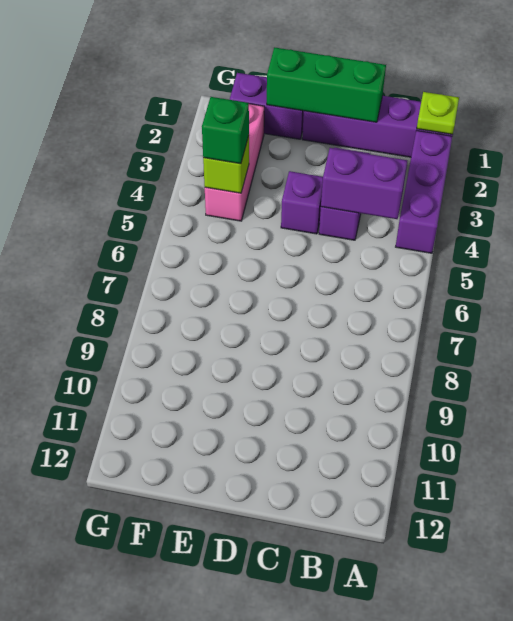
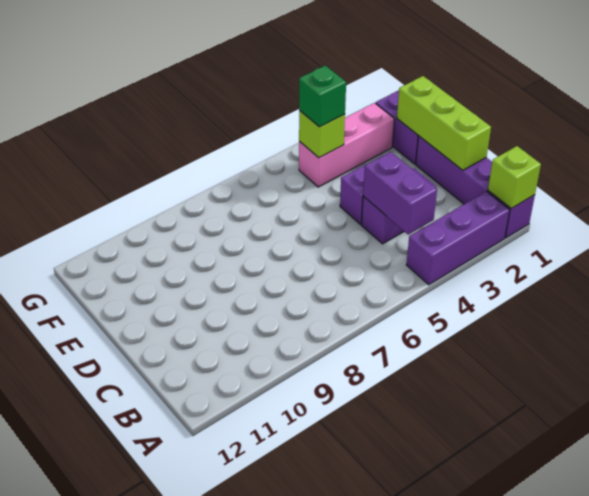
lime plate A1 level 2 -> lime brick A1 level 2
green brick C1:E1 level 2 -> lime brick C1:E1 level 2

